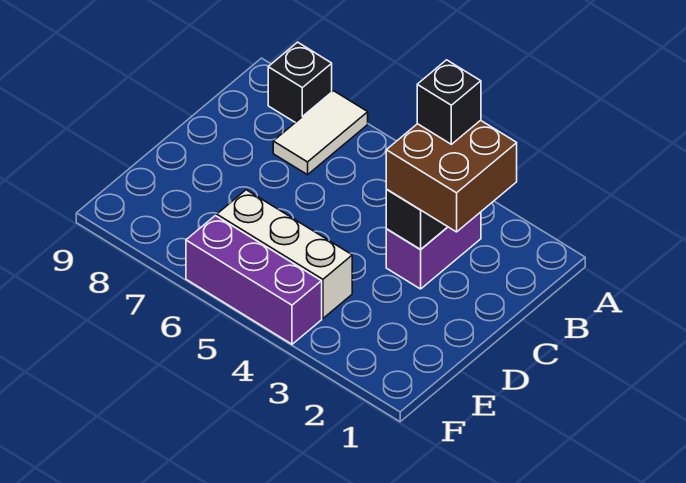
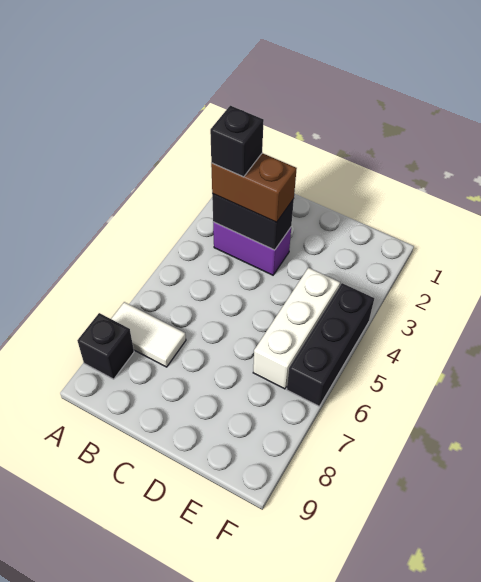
brown brick B2:C3 level 3 -> brown brick B3:C3 level 3
purple brick F4:F6 level 1 -> black brick F4:F6 level 1

